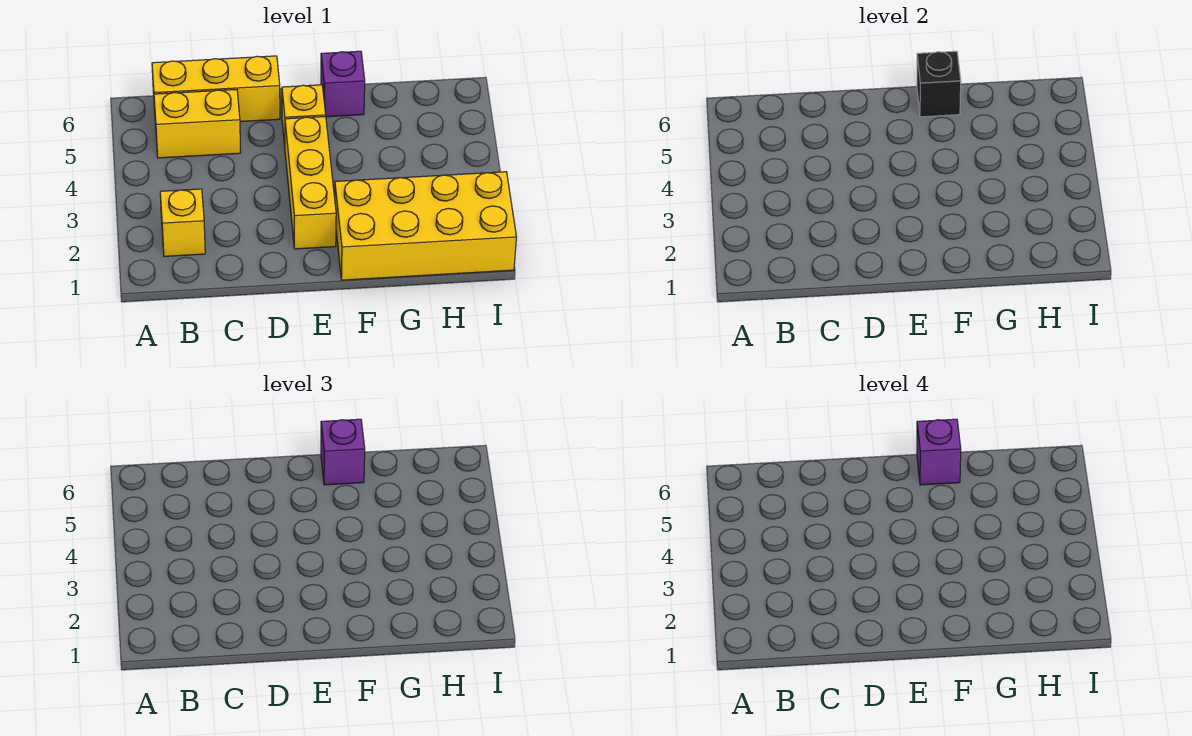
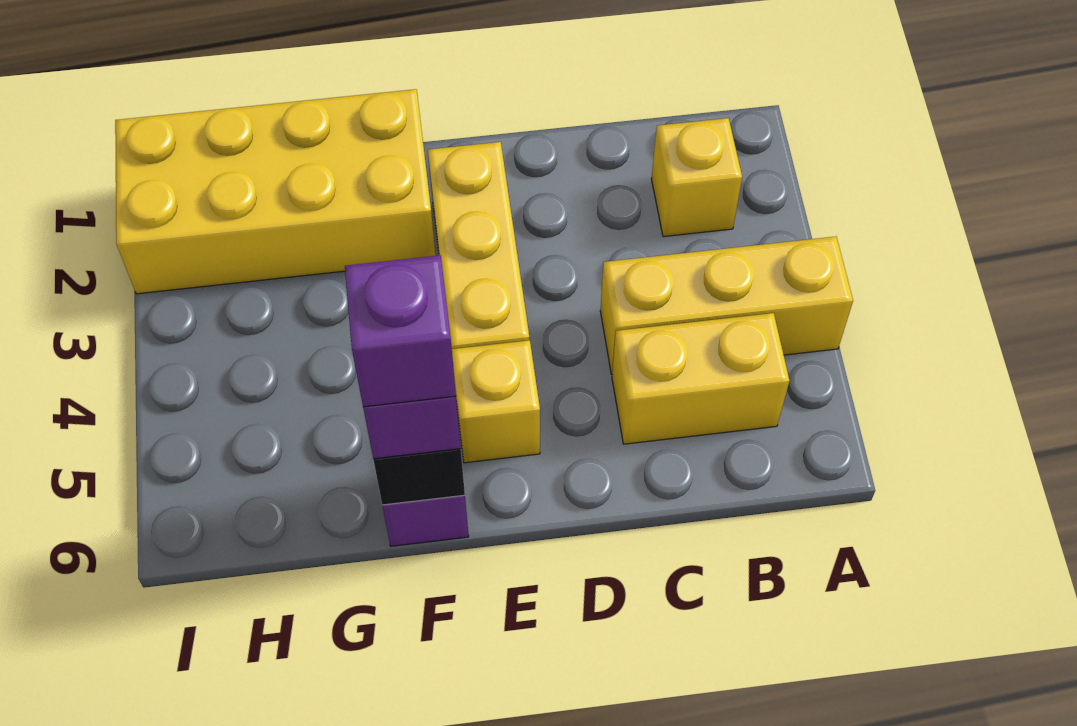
yellow brick B6:D6 level 1 -> yellow brick A4:C4 level 1

